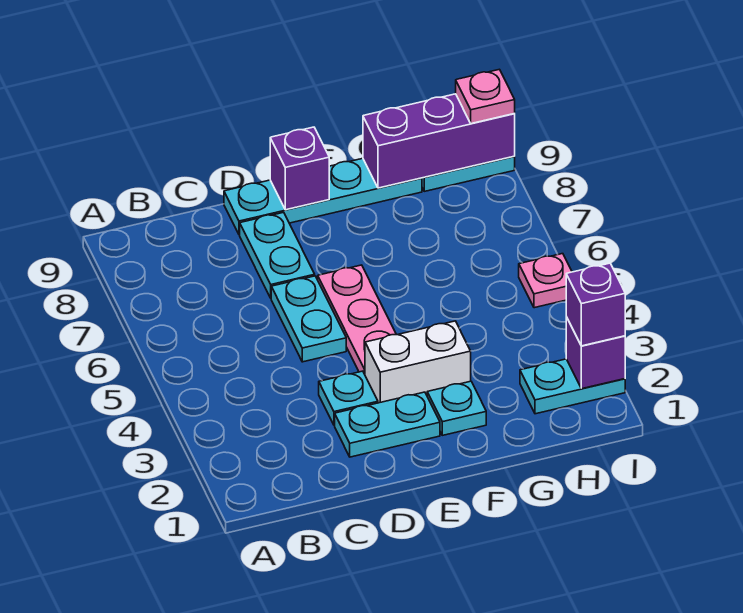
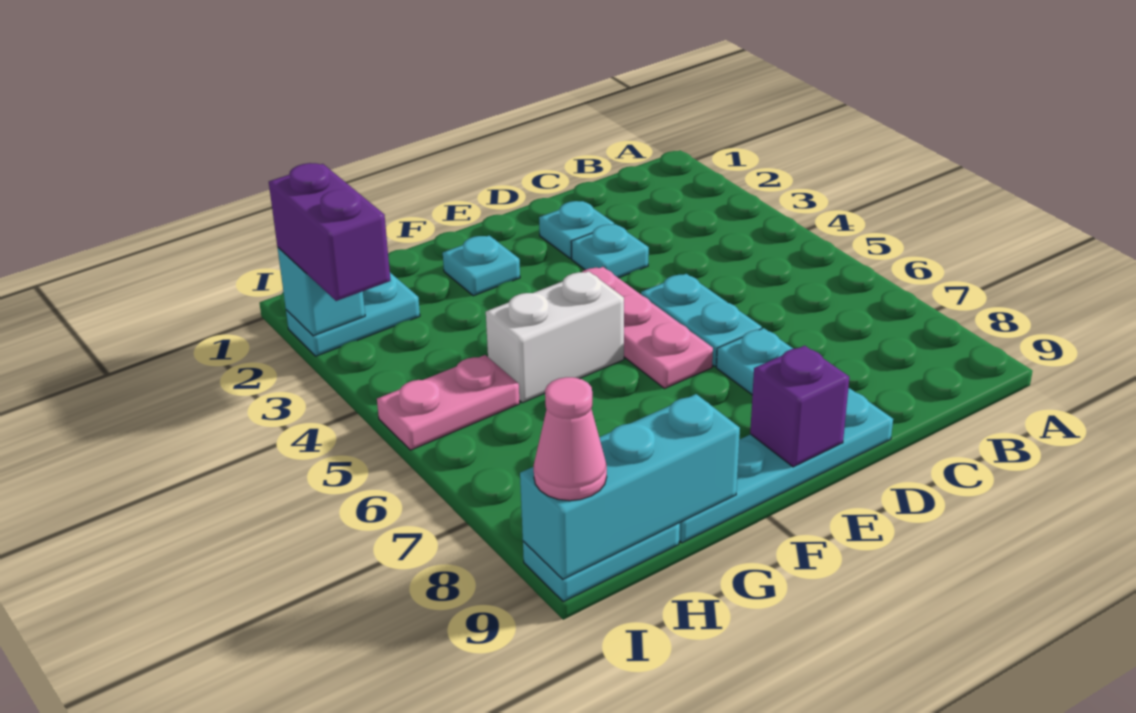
cyan plate D2:E2 level 1 -> cyan plate D2 level 1
white brick E3:F3 level 1 -> white brick F5:G5 level 1
purple brick G9:I9 level 2 -> cyan brick G9:I9 level 2
purple brick I2 level 2 -> cyan brick I2 level 2
purple brick I2 level 3 -> purple brick I2:I3 level 3
pink plate I5 level 1 -> pink plate H5:I5 level 1
pink plate I9 level 3 -> pink cone I9 level 3

